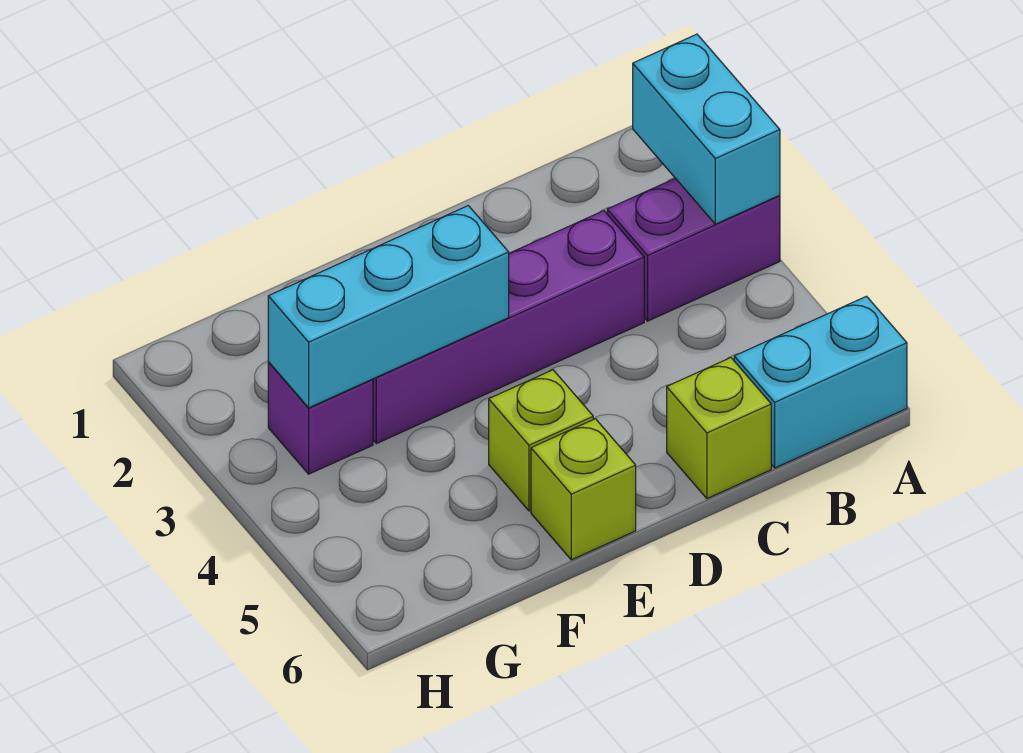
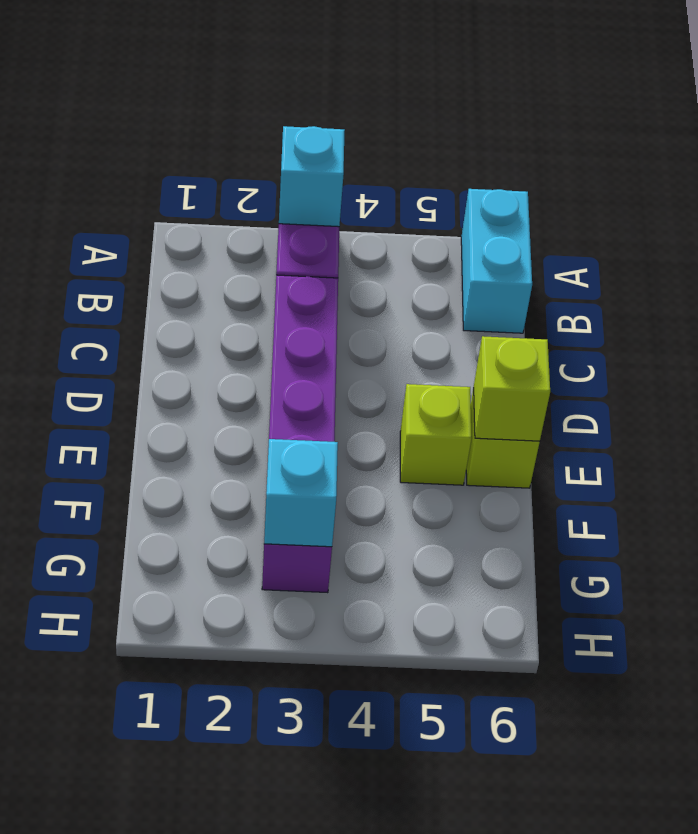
cyan brick A2:A3 level 2 -> cyan brick A3 level 2
lime brick C6 level 1 -> lime brick E6 level 2
cyan brick E3:G3 level 2 -> cyan brick G3 level 2

